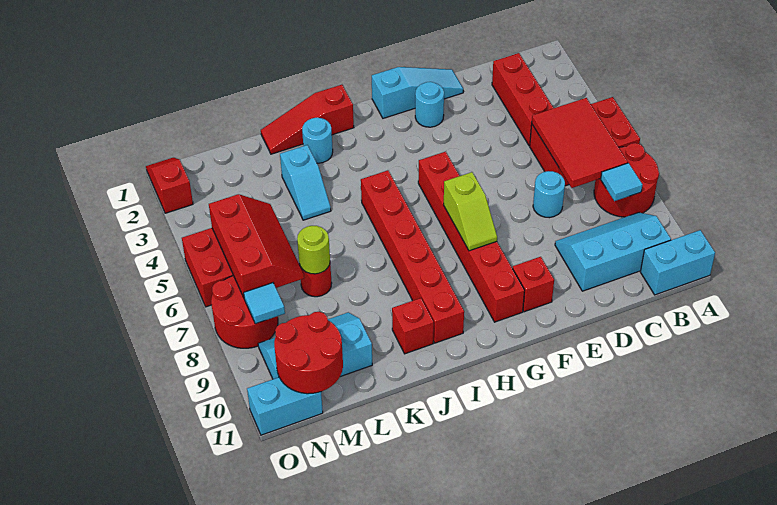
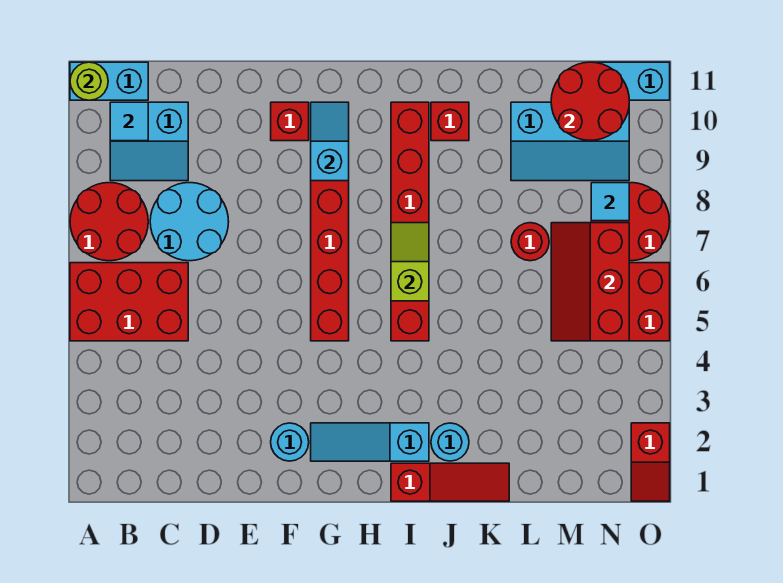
red tile B5:C7 level 2 -> none
cyan tile B8 level 2 -> cyan tile B10 level 2
cyan slope B9:D10 level 1 top 10 -> cyan slope B9:C10 level 1 top 10
red brick C2:C4 level 1 -> none
cyan round brick D7 level 1 -> cyan round brick C7:D8 level 1
cyan slope E1:G1 level 1 top G -> cyan slope G2:I2 level 1 top I
lime slope G7:G8 level 2 top 7 -> lime slope I6:I7 level 2 top 6
cyan slope K3:K4 level 1 top 3 -> cyan slope G9:G10 level 2 top 9
lime round brick L7 level 2 -> lime round brick A11 level 2

